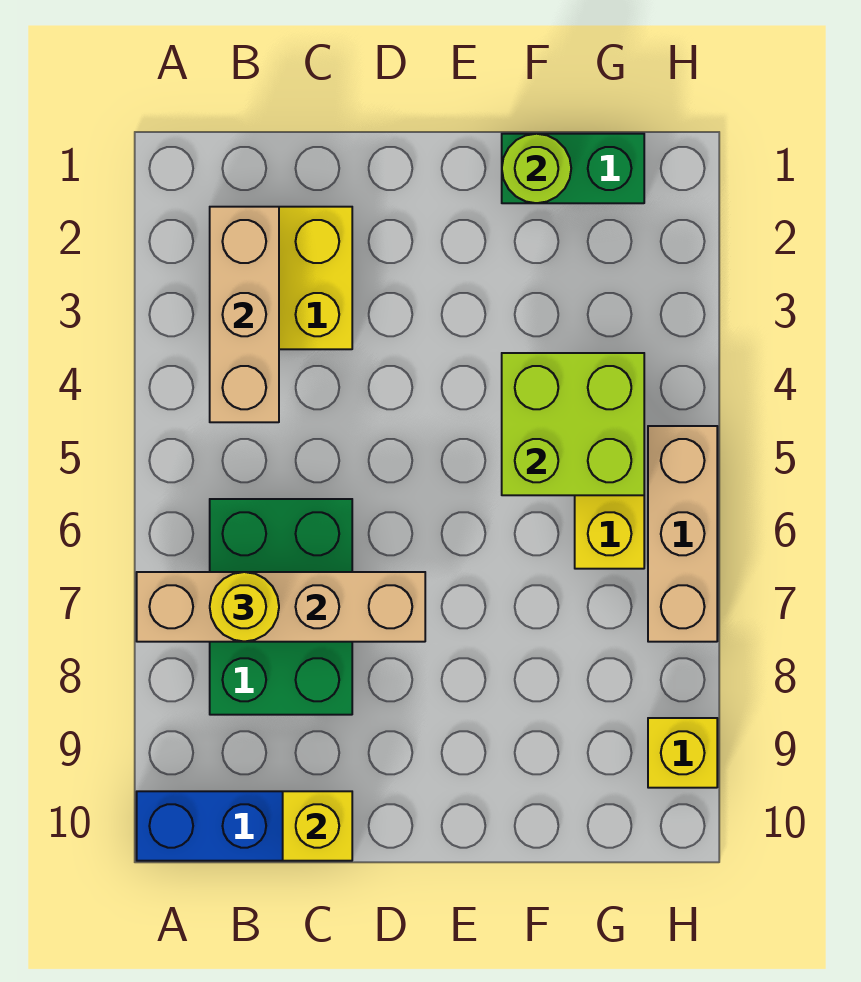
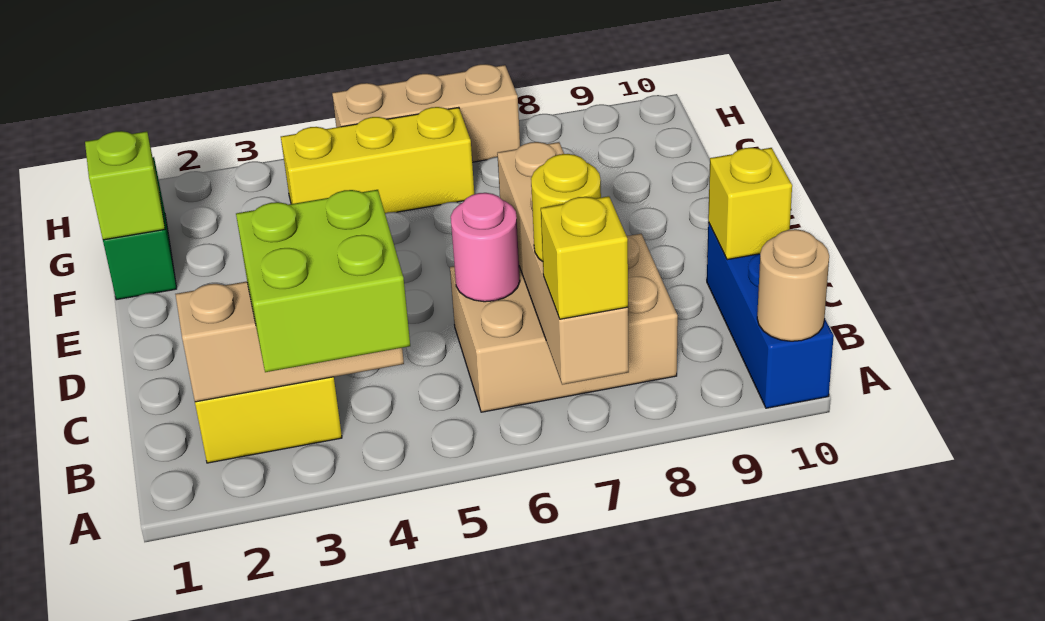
none -> tan round brick A10 level 2
green brick B6:C8 level 1 -> tan brick B6:C8 level 1
none -> pink round brick C6 level 2
lime round brick F1 level 2 -> lime brick F1 level 2
lime brick F4:G5 level 2 -> lime brick A3:B4 level 3
yellow brick H9 level 1 -> yellow brick A7 level 3

